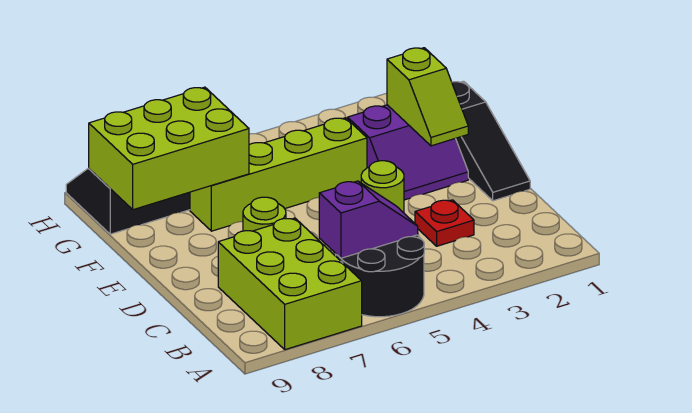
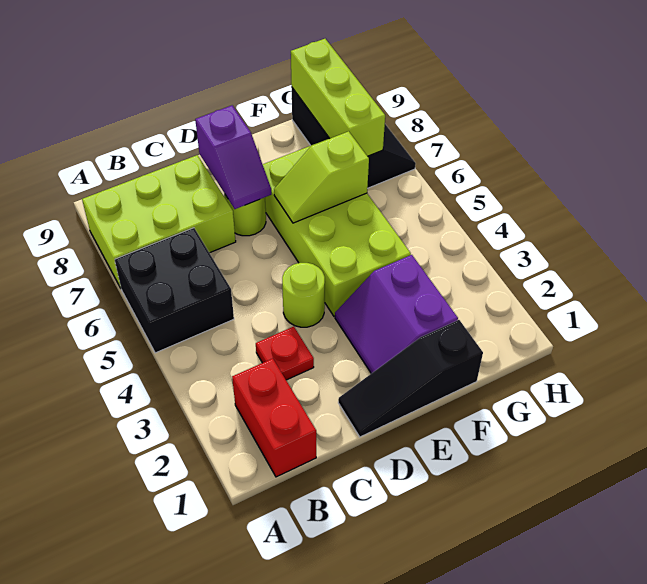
black round brick A5:B6 level 1 -> black brick A5:B6 level 1
none -> red brick B1:B2 level 1
purple slope B5:B6 level 2 top 6 -> purple slope D7:D8 level 2 top 8
lime slope E2:F2 level 2 top F -> lime slope E6:F6 level 2 top F
lime brick F4:F7 level 1 -> lime brick E4:F7 level 1
lime brick F7:G9 level 2 -> lime brick G7:G9 level 2

